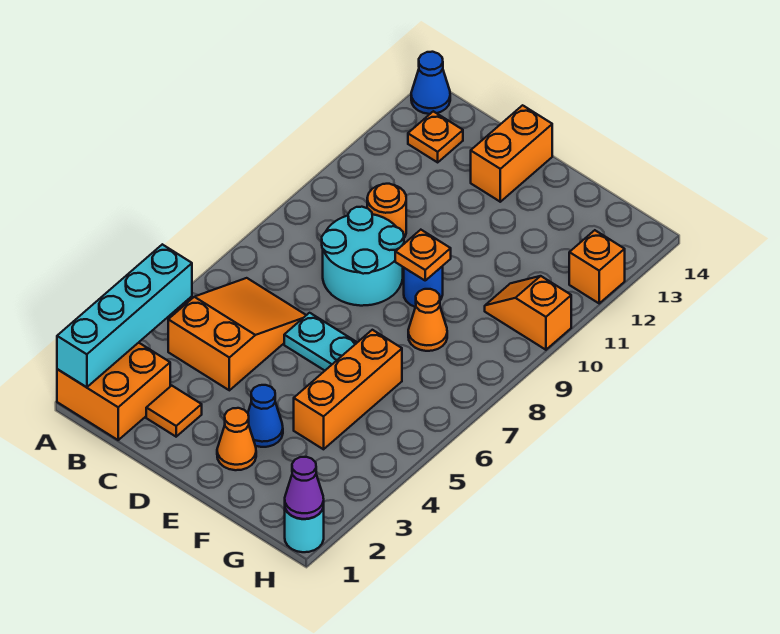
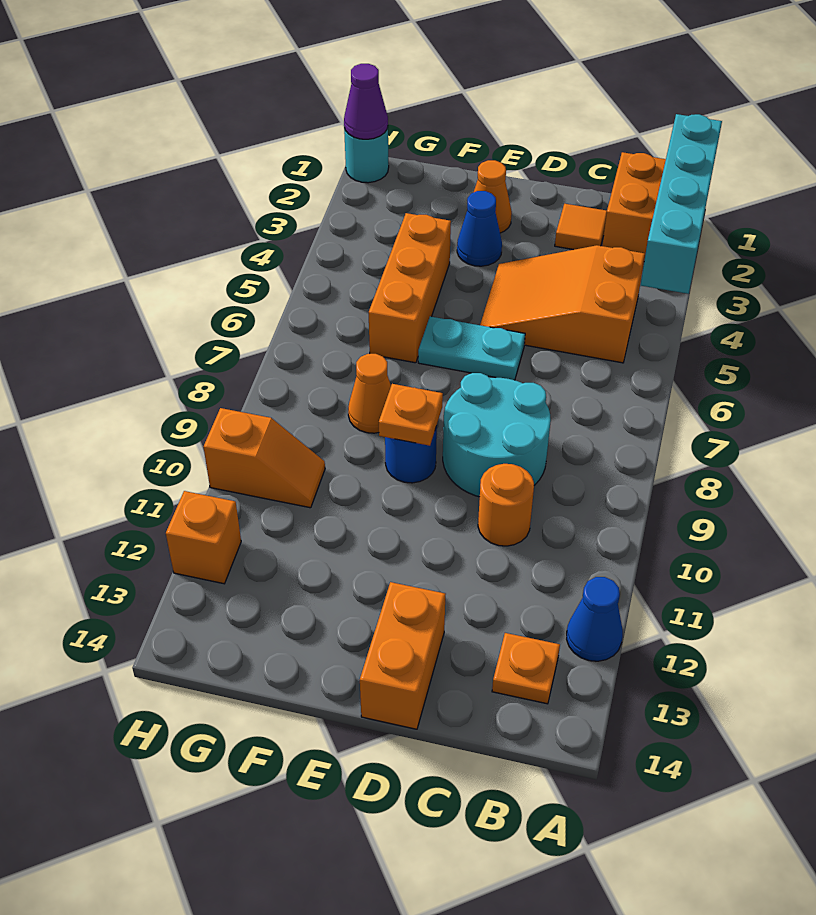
blue cone A14 level 1 -> blue cone A12 level 1
orange slope B4:C6 level 1 top 4 -> orange slope B4:D5 level 1 top B

